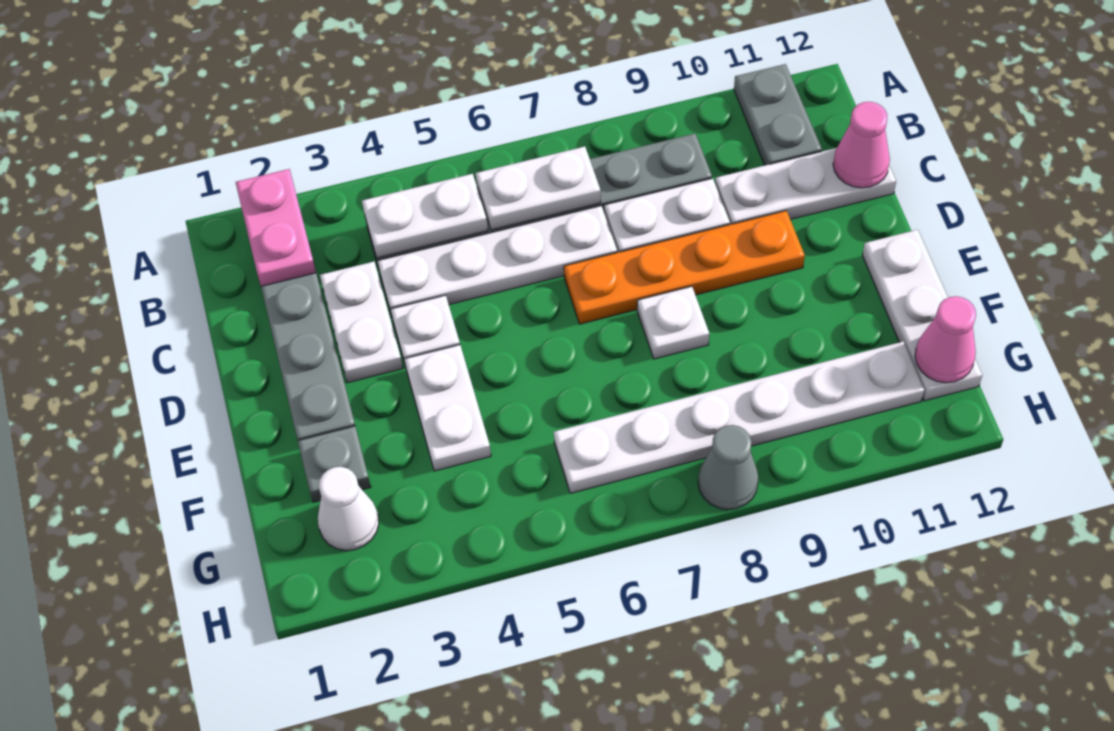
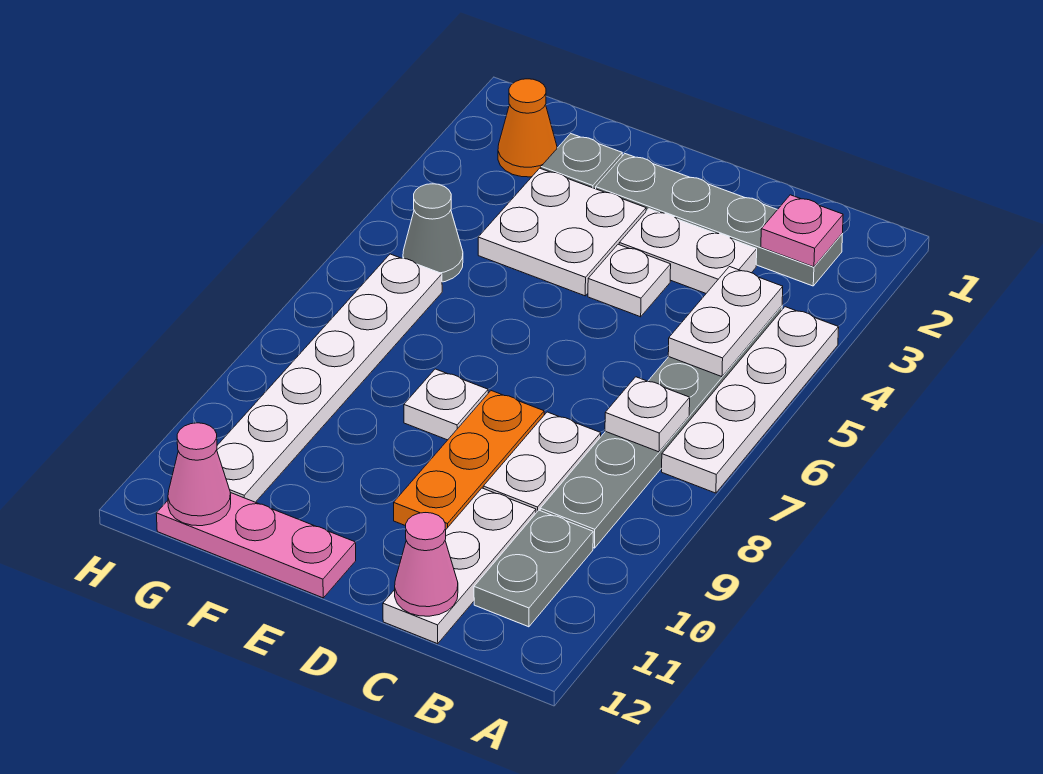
pink plate A2:B2 level 2 -> pink plate B2 level 2
grey plate A11:B11 level 1 -> grey plate B10:B11 level 1
white plate B6:B7 level 2 -> white plate B7 level 2
white plate C4:C7 level 1 -> white plate A4:A7 level 1
orange plate D7:D10 level 1 -> orange plate D8:D10 level 1
white plate E4:F4 level 1 -> white plate E3:F4 level 1
white plate E12:G12 level 1 -> pink plate E12:G12 level 1
white cone G2 level 1 -> orange cone G2 level 1
grey cone H8 level 1 -> grey cone G5 level 1

